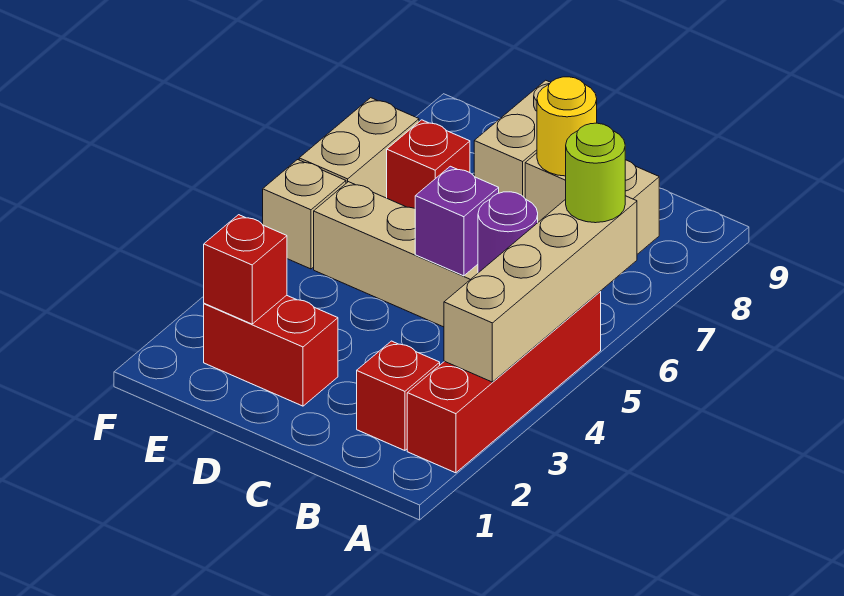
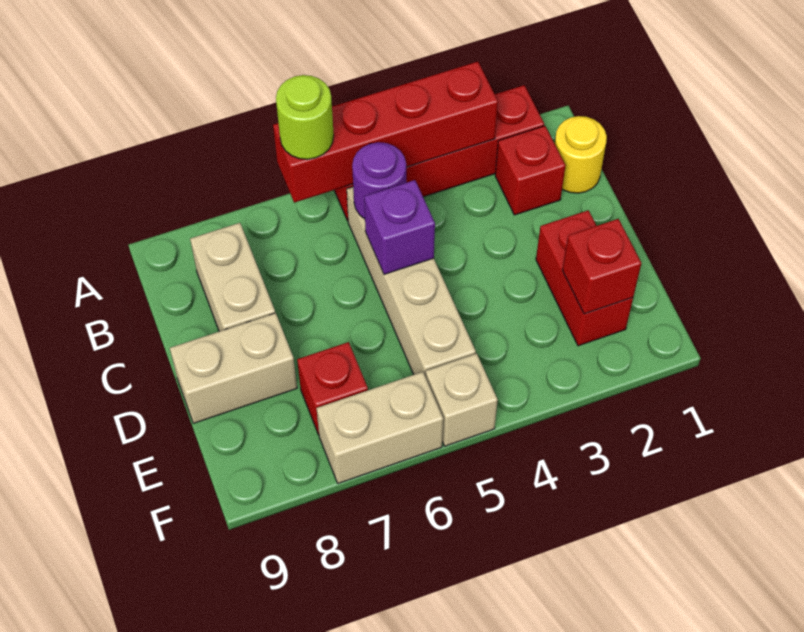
tan brick A3:A6 level 2 -> red brick A3:A6 level 2
yellow round brick C8 level 2 -> yellow round brick B1 level 1

